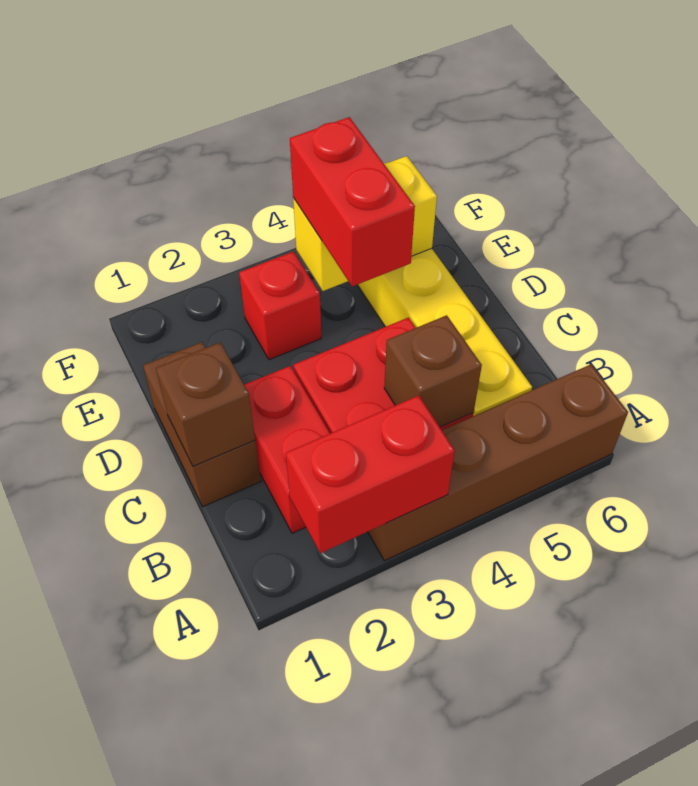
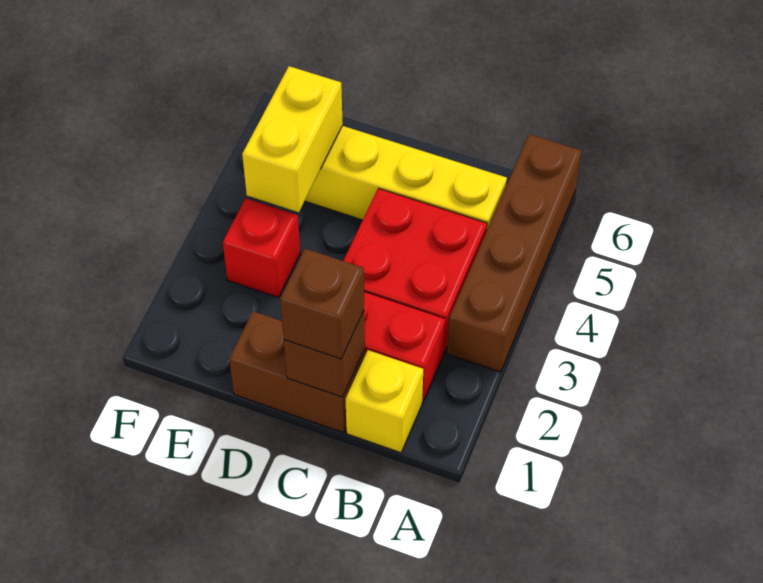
red brick A2:A3 level 2 -> none
none -> yellow brick B1 level 1
brown brick B4 level 2 -> brown brick C1 level 3
red brick D4:E4 level 3 -> none

